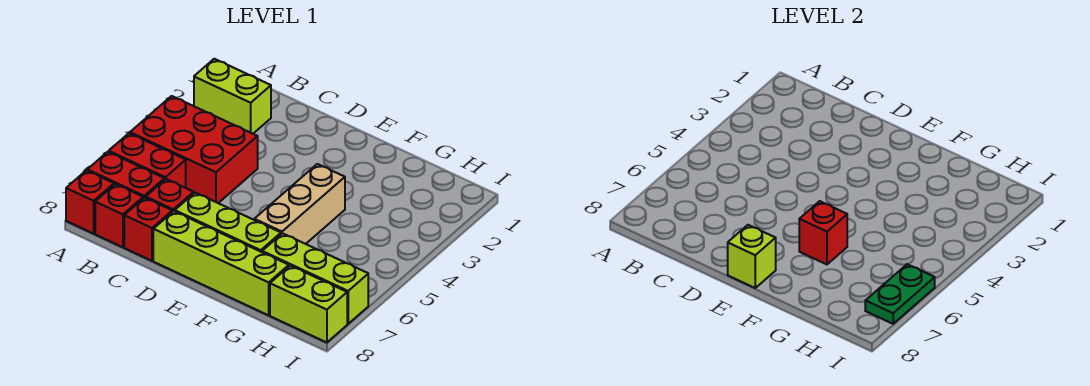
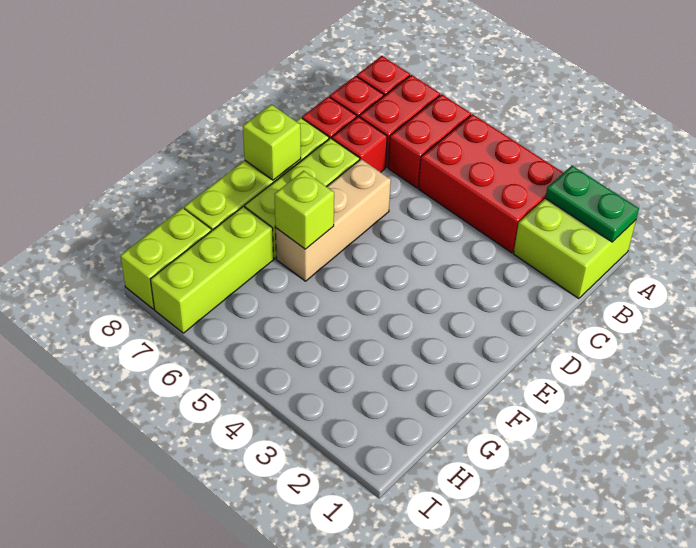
lime brick A2:B2 level 1 -> lime brick A1:B2 level 1
red brick A4:C5 level 1 -> red brick A3:B5 level 1
tan brick F4:F6 level 1 -> tan brick D6:F6 level 1
red brick F6 level 2 -> lime brick F6 level 2
green plate I6:I7 level 2 -> green plate A1:A2 level 2

